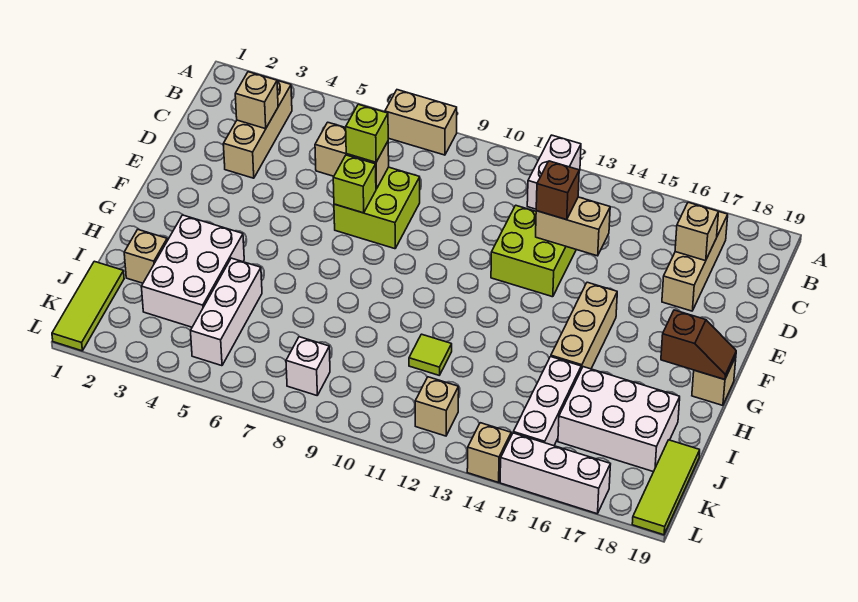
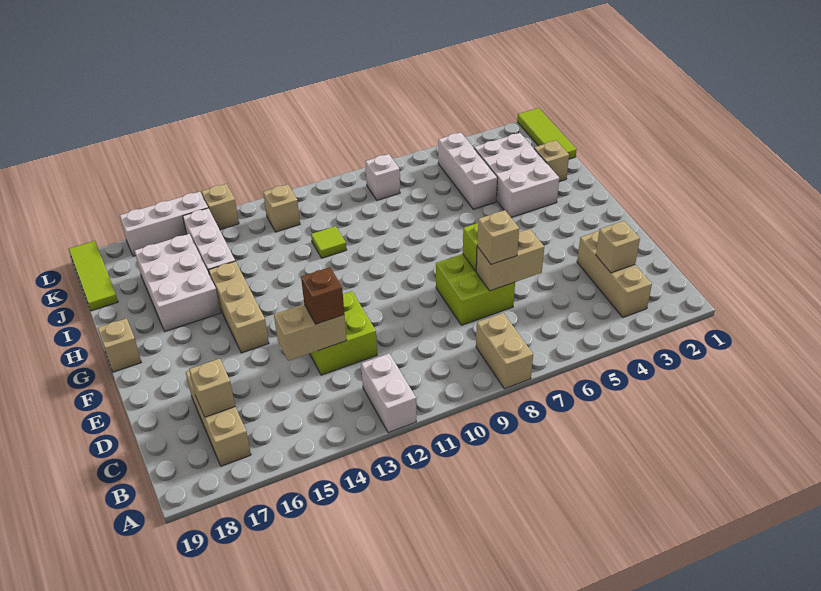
tan brick A7:A8 level 1 -> tan brick A8:B8 level 1
lime brick D7 level 3 -> tan brick D7 level 3
brown slope G18:G19 level 2 top 18 -> none
white brick I16:J18 level 1 -> white brick H16:J17 level 1

